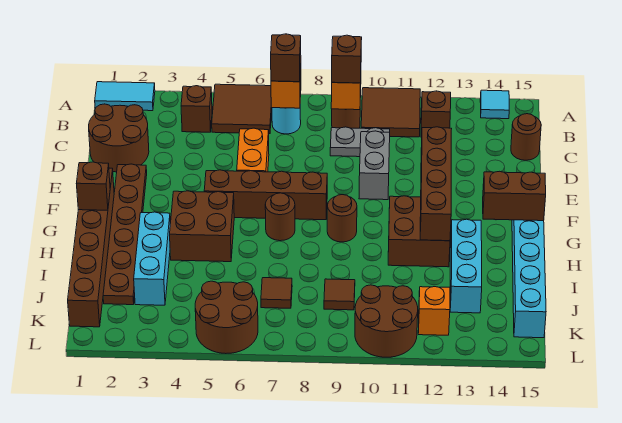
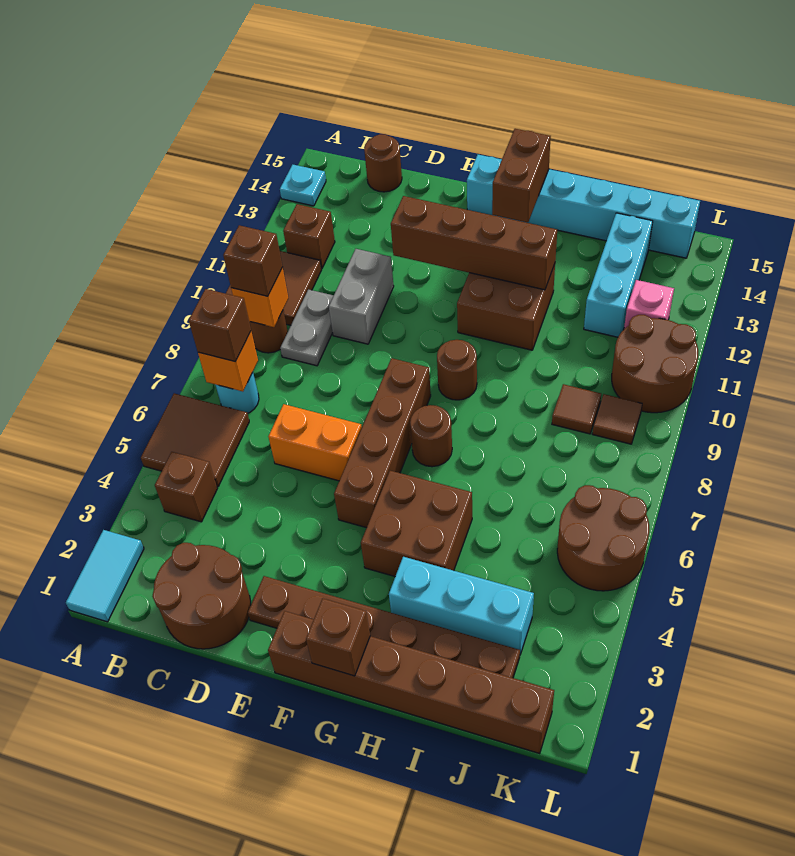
cyan tile A14 level 1 -> cyan plate A14 level 1
grey brick D10:E10 level 1 -> grey brick D10:D11 level 1
cyan brick H13:J13 level 1 -> cyan brick J12:J14 level 1
brown tile J7 level 1 -> brown tile K9 level 1
orange brick K12 level 1 -> pink brick K12 level 1

